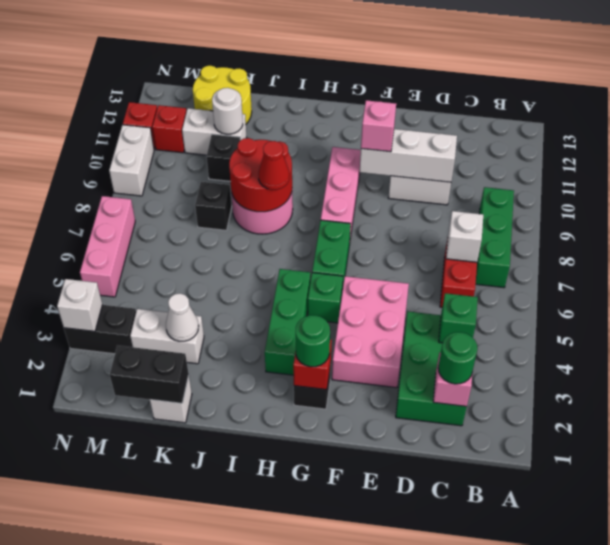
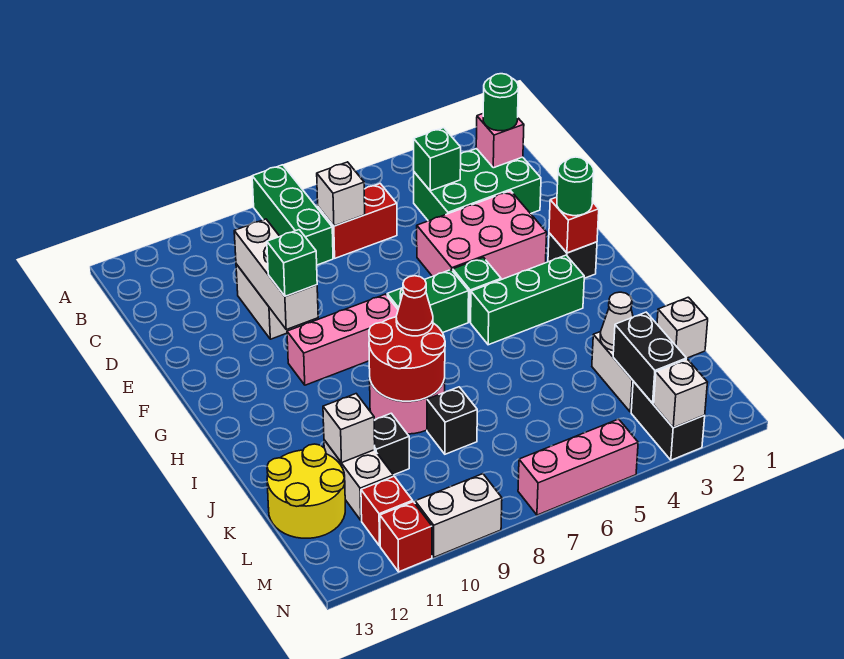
green brick B7:B9 level 1 -> green brick A8:C8 level 1
pink brick F10 level 3 -> green brick F10 level 3
black brick K1:L1 level 2 -> black brick L3:M3 level 2
white round brick K11 level 2 -> white brick K11 level 2

